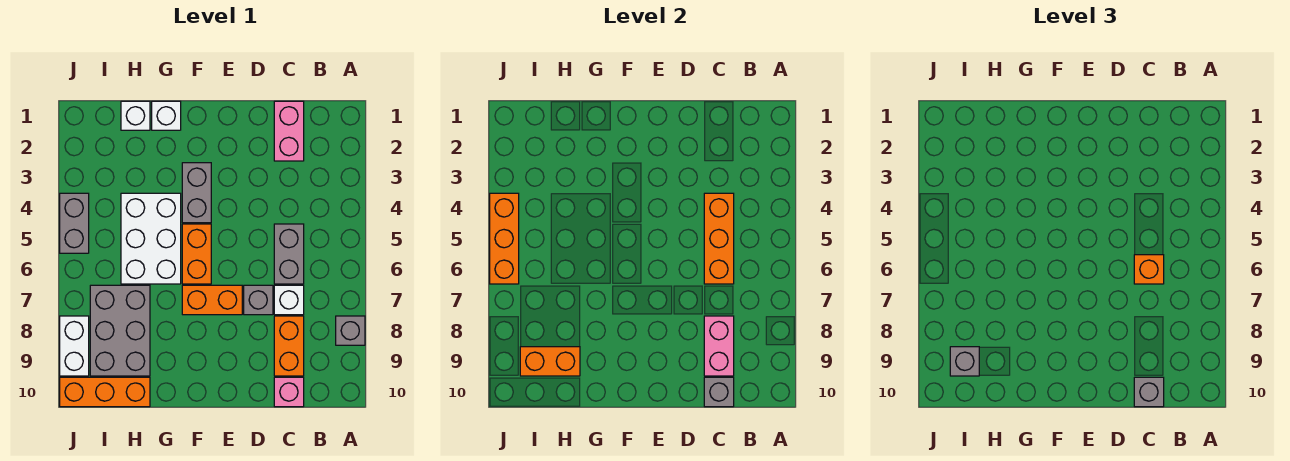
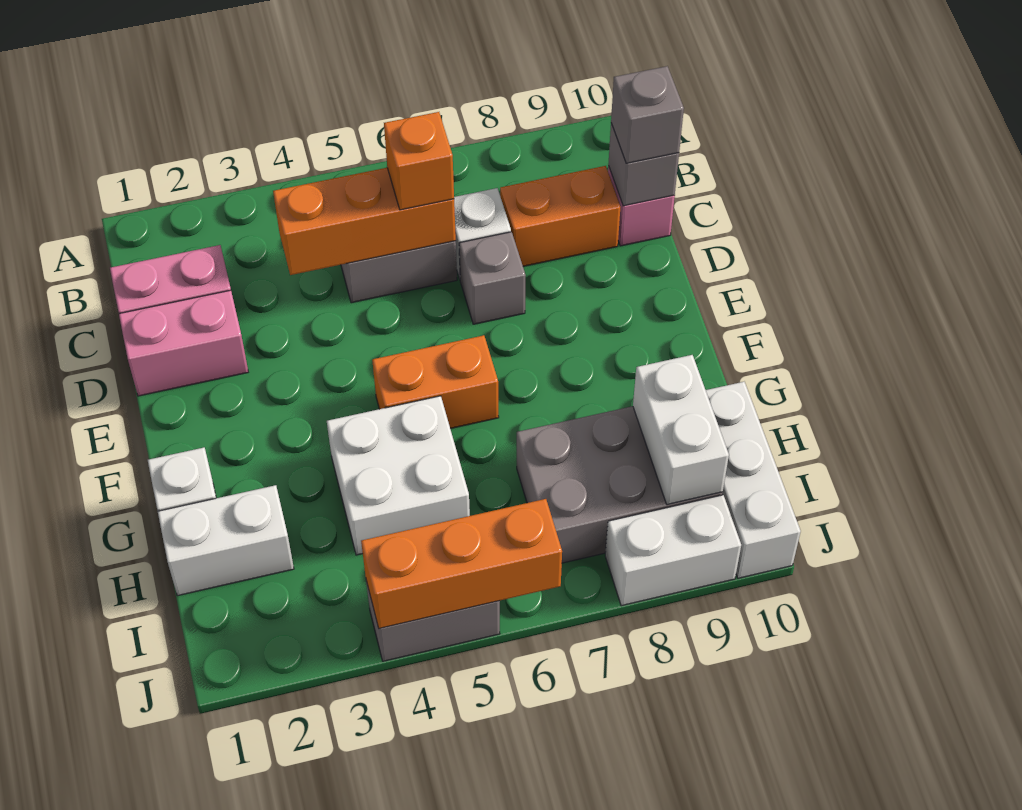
grey brick A8 level 1 -> none
pink brick C8:C9 level 2 -> pink brick D1:D2 level 1
orange brick E7:F7 level 1 -> none
grey brick F3:F4 level 1 -> none
white brick G4:H6 level 1 -> white brick G4:H5 level 1
white brick H1 level 1 -> white brick H1:H2 level 1
orange brick H9:I9 level 2 -> white brick H9:I9 level 2
orange brick H10:J10 level 1 -> white brick H10:J10 level 1
grey brick I9 level 3 -> none

